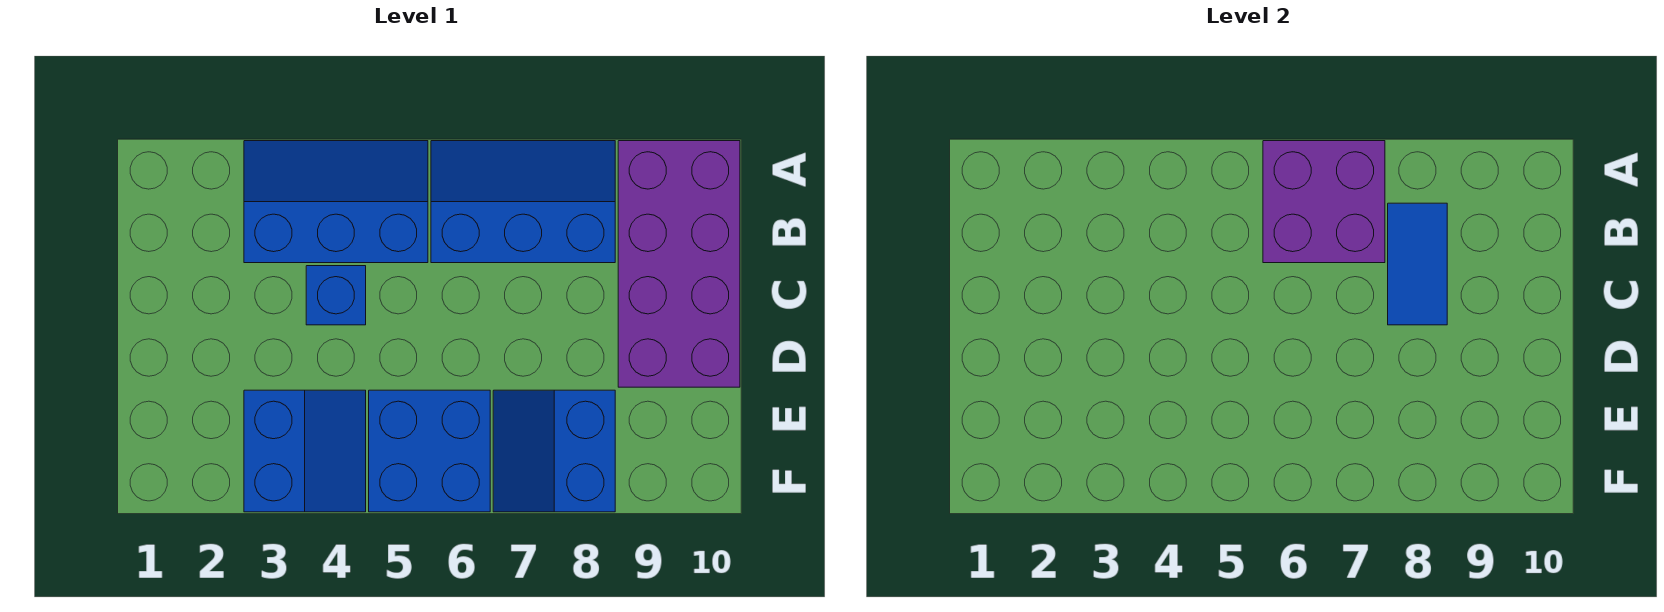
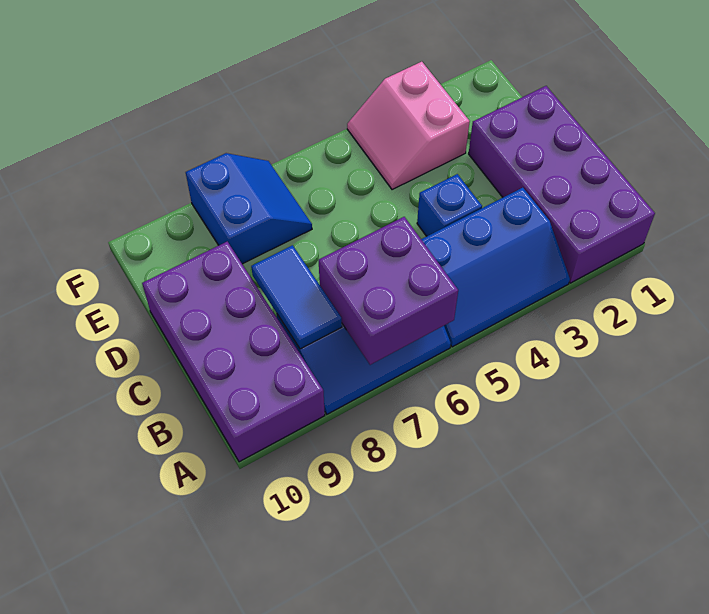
none -> purple brick A1:D2 level 1
blue slope E3:F4 level 1 top 3 -> pink slope E3:F4 level 1 top 3
blue brick E5:F6 level 1 -> none

